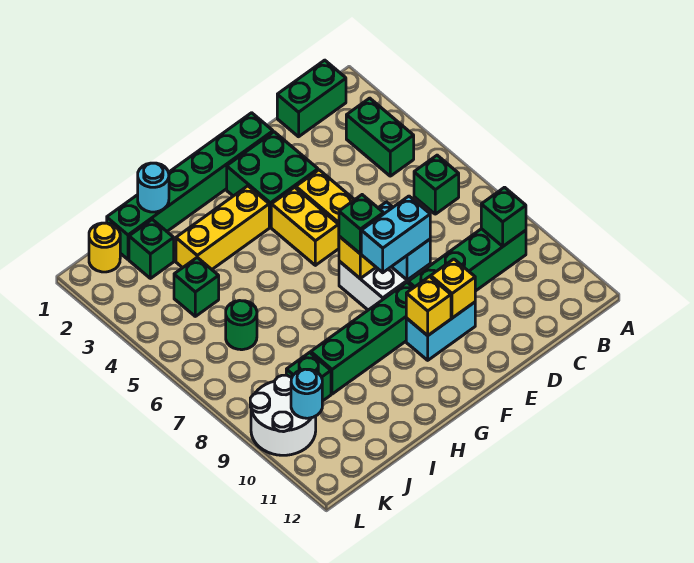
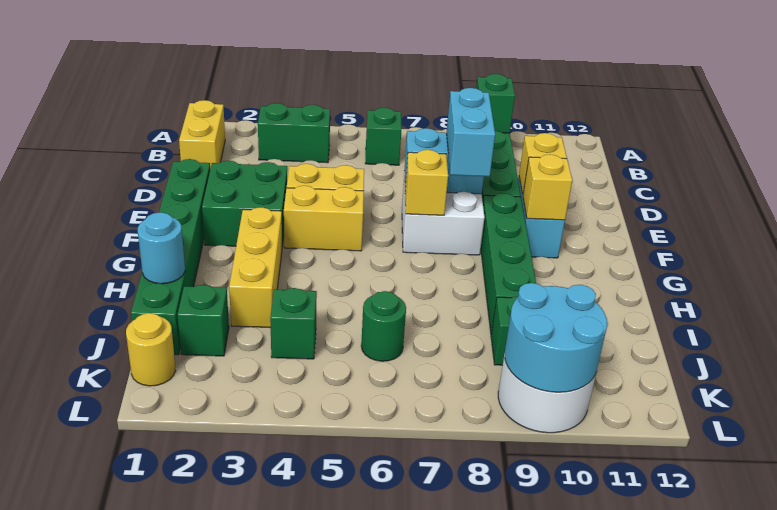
green brick B1:C1 level 1 -> yellow brick B1:C1 level 1
green brick F7 level 3 -> none
cyan round brick K10 level 2 -> cyan round brick K9:L10 level 2

